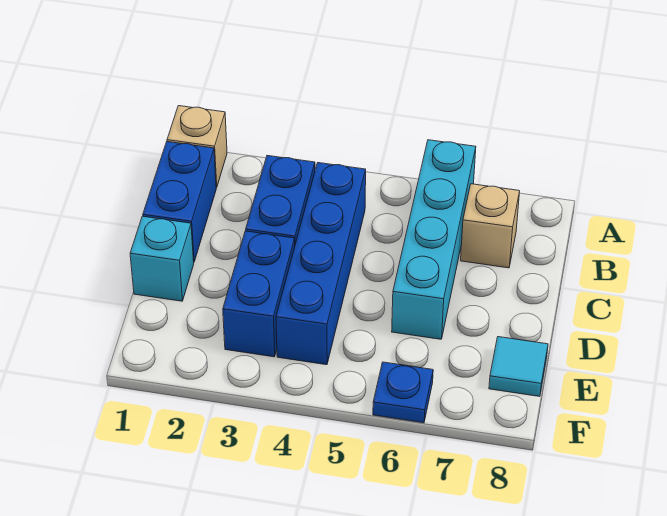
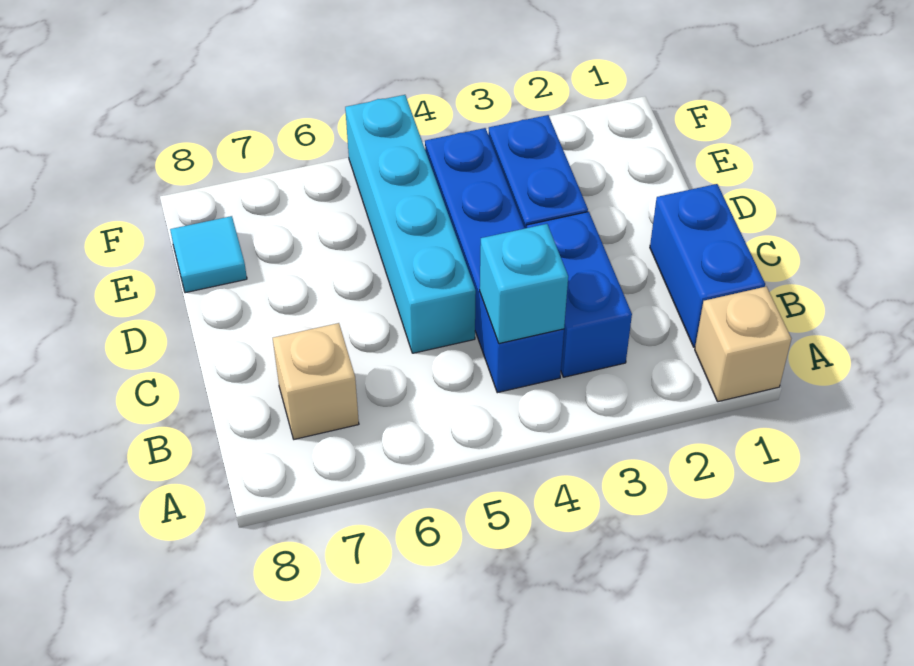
cyan brick A6:D6 level 1 -> cyan brick C5:F5 level 1
cyan brick D1 level 1 -> cyan brick B4 level 2
blue plate F6 level 1 -> none

